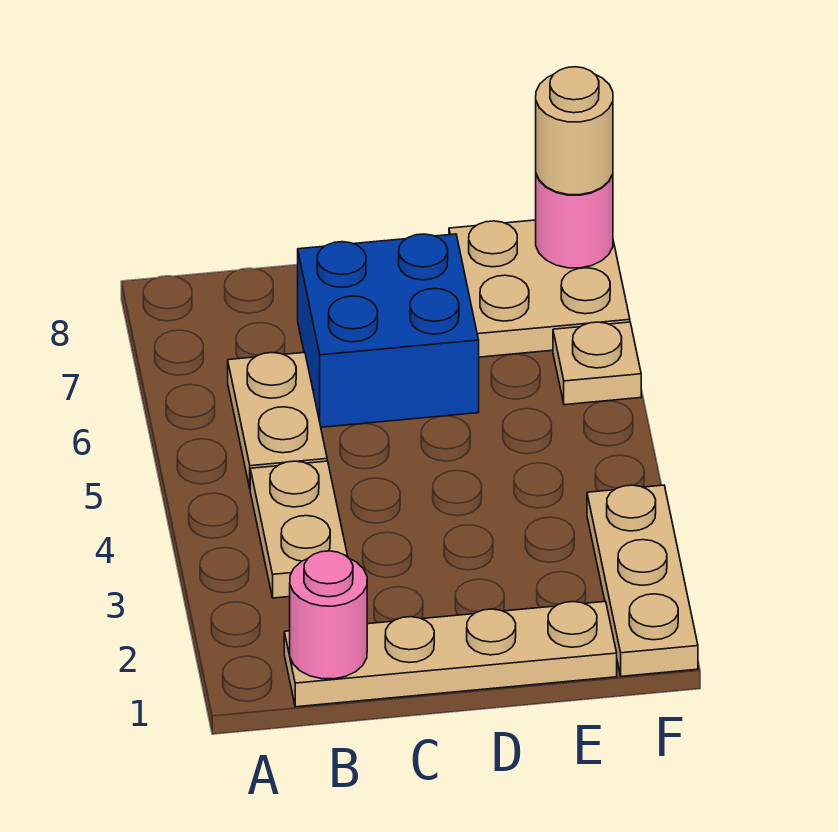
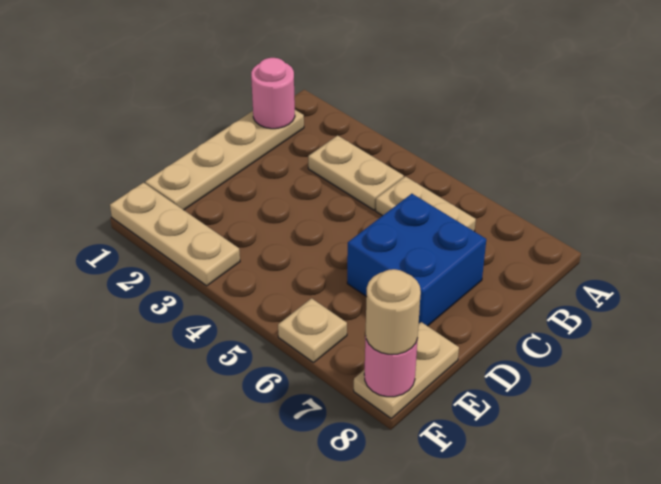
tan plate E7:F8 level 1 -> tan plate E8:F8 level 1

